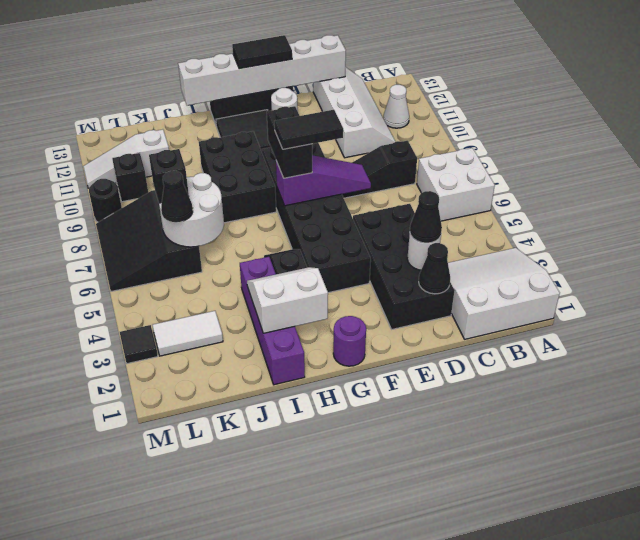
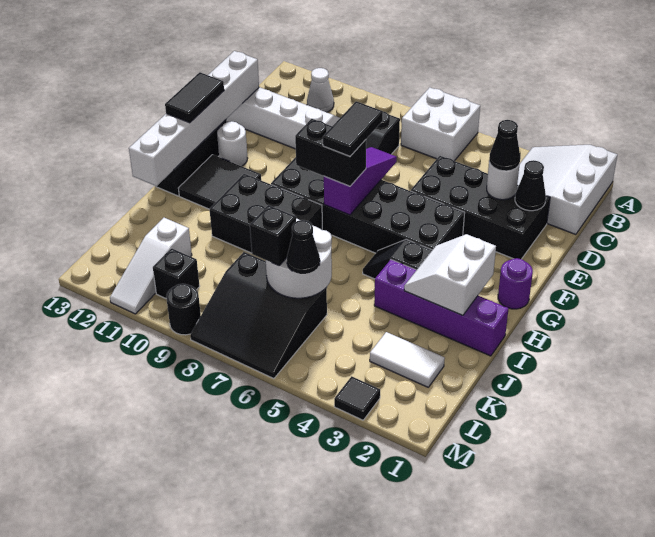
white tile K3:L3 level 1 -> white tile K2:K3 level 1

